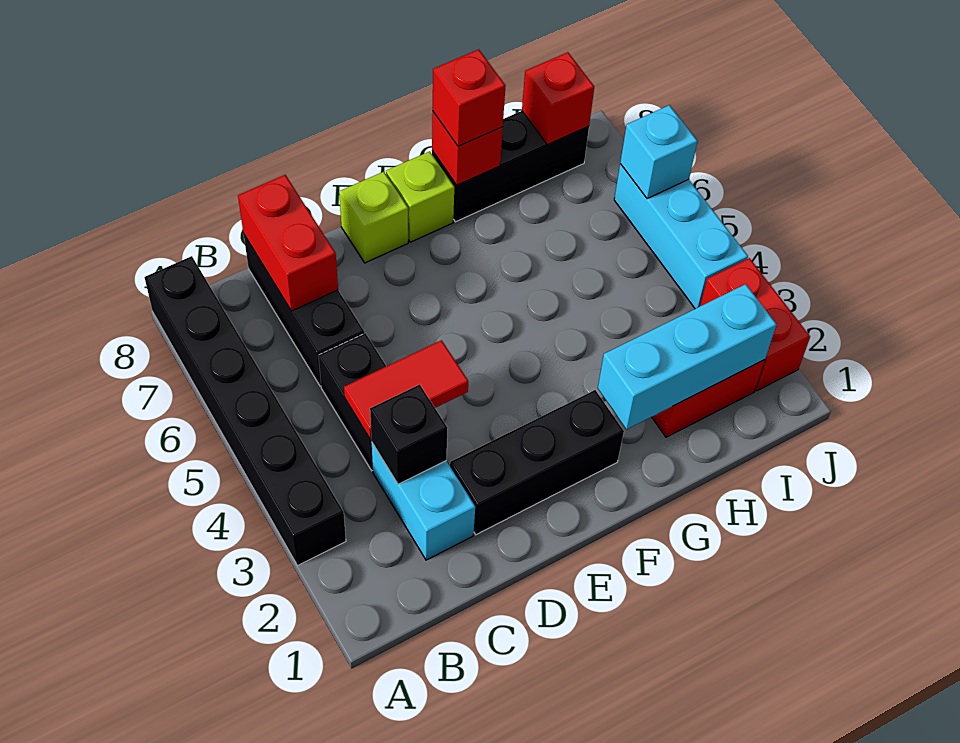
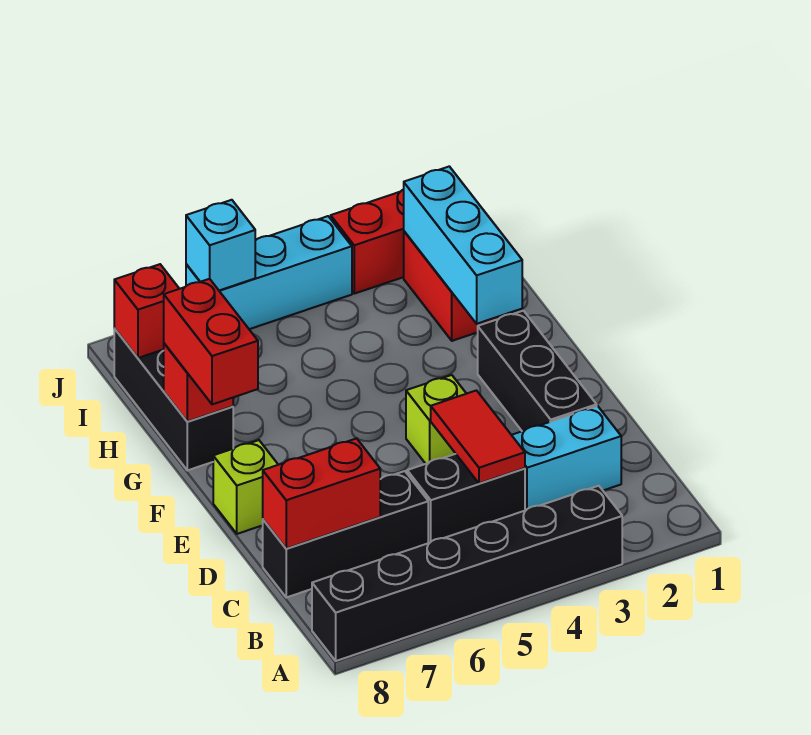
black brick C3 level 2 -> none
lime brick F8 level 1 -> lime brick E4 level 1
red brick G8 level 3 -> red brick F8:G8 level 3

